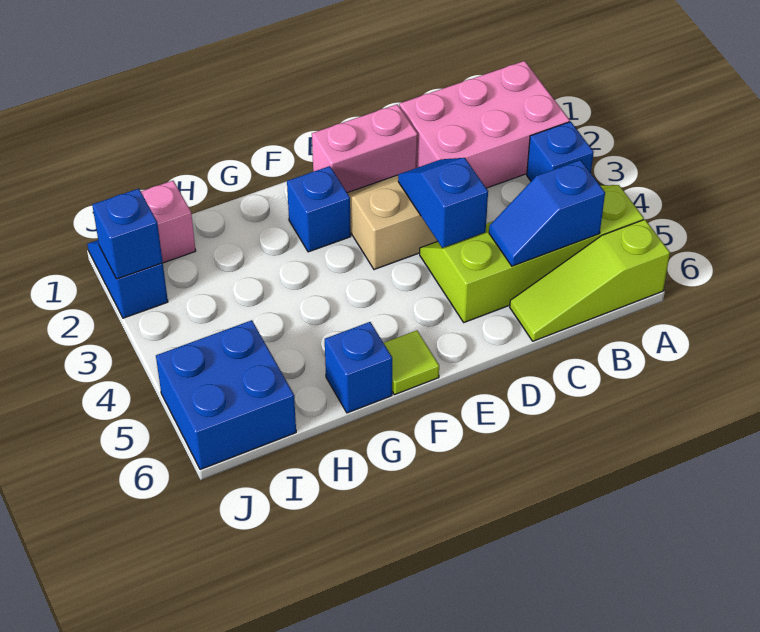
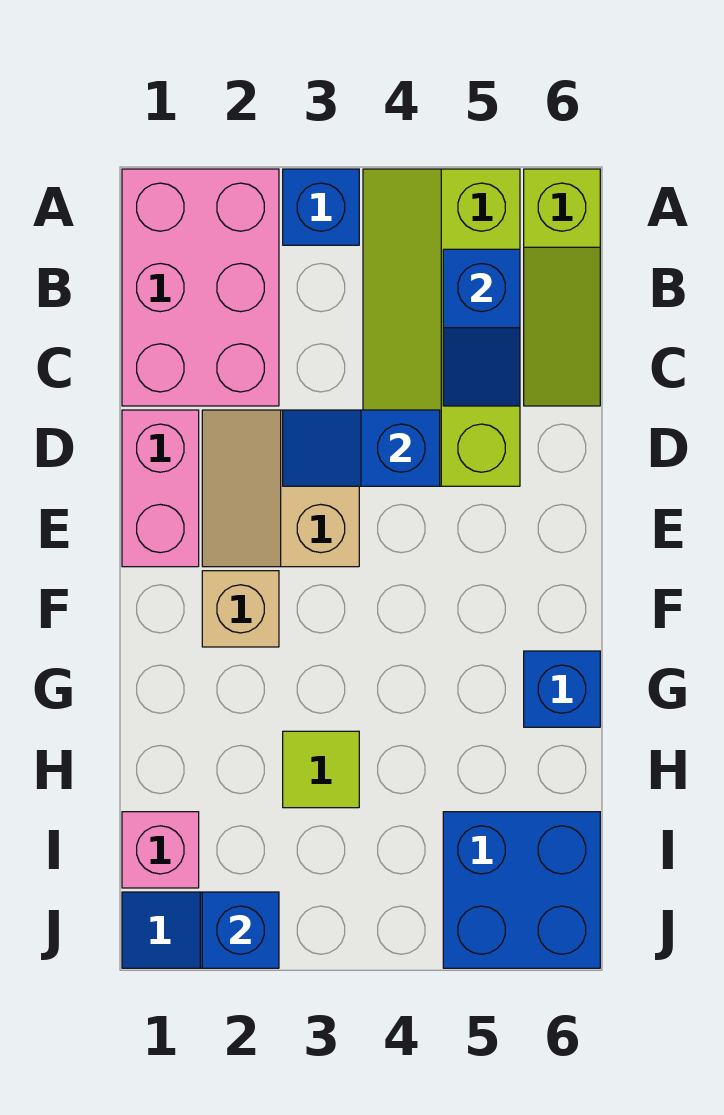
blue brick F2 level 1 -> tan brick F2 level 1
lime tile F6 level 1 -> lime tile H3 level 1

